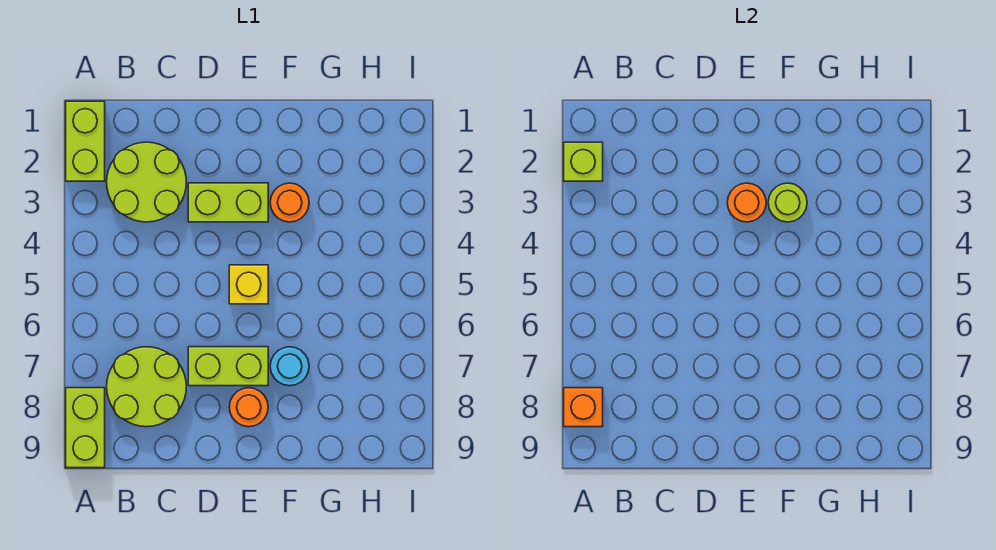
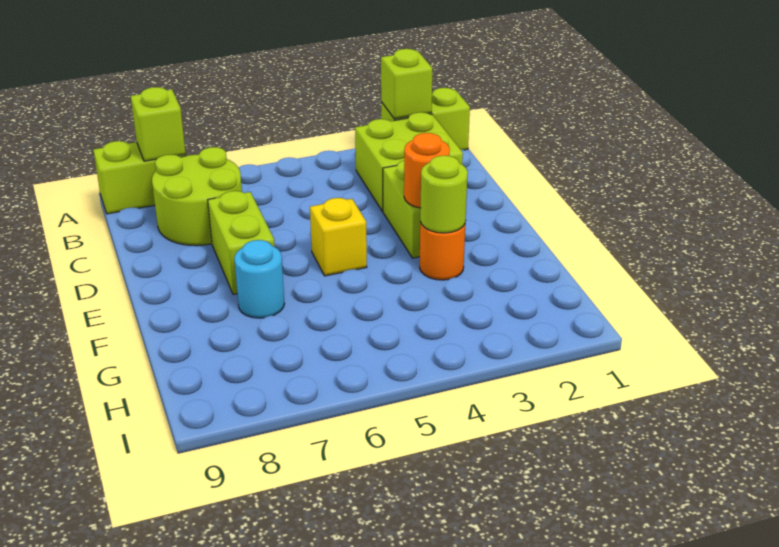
orange brick A8 level 2 -> lime brick A8 level 2
lime round brick B2:C3 level 1 -> lime brick B2:C3 level 1
orange round brick E8 level 1 -> none

